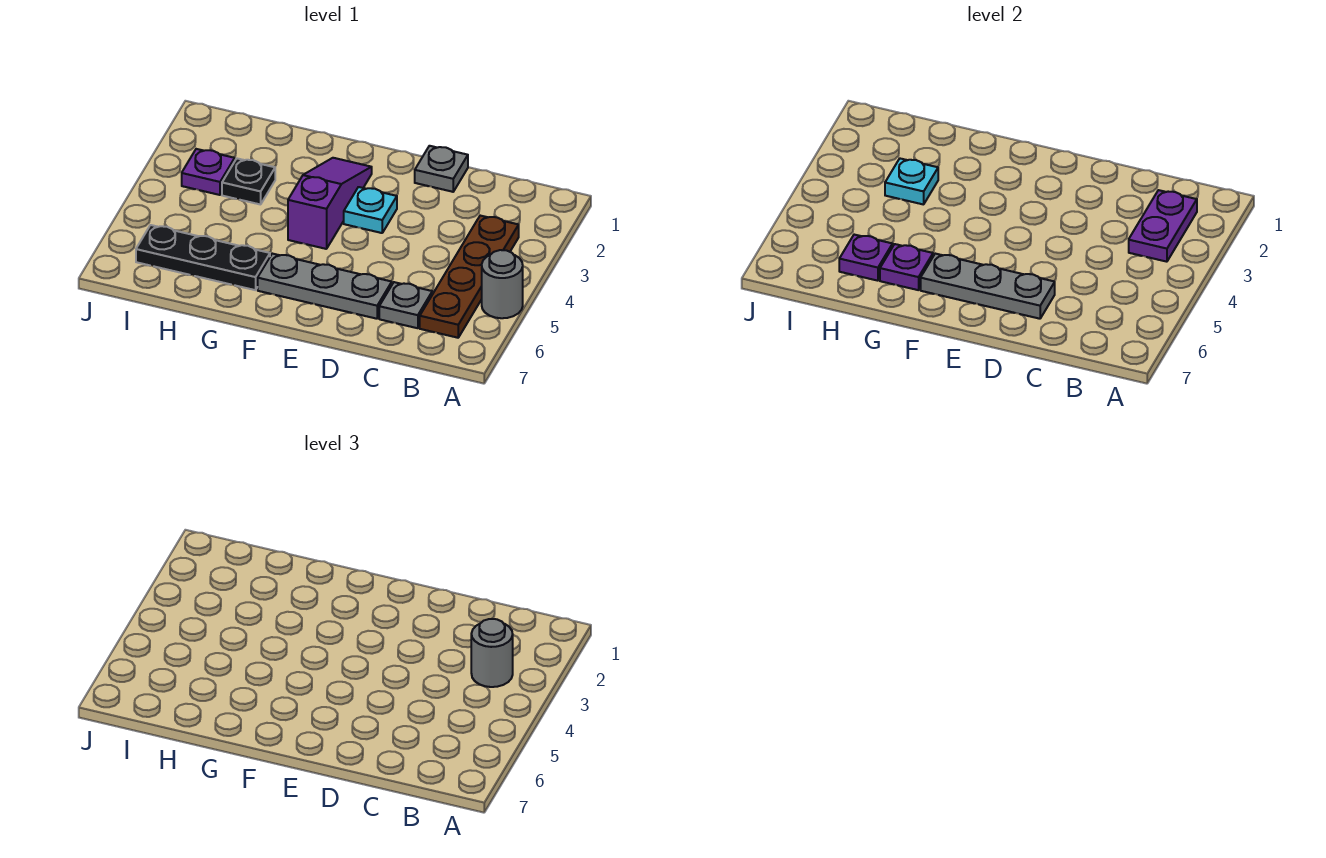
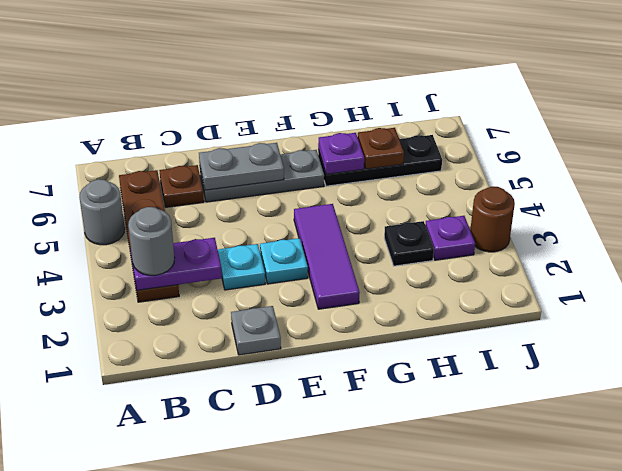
purple plate B2:B3 level 2 -> purple plate B3:C3 level 2
grey plate C6 level 1 -> brown plate C6 level 1
grey plate D6:F6 level 2 -> grey plate D6:E6 level 2
purple slope F2:F4 level 1 top 4 -> purple tile F2:F4 level 1
cyan plate H3 level 2 -> cyan plate D3 level 1
purple plate H6 level 2 -> brown plate H6 level 2
none -> brown round brick J3 level 1

